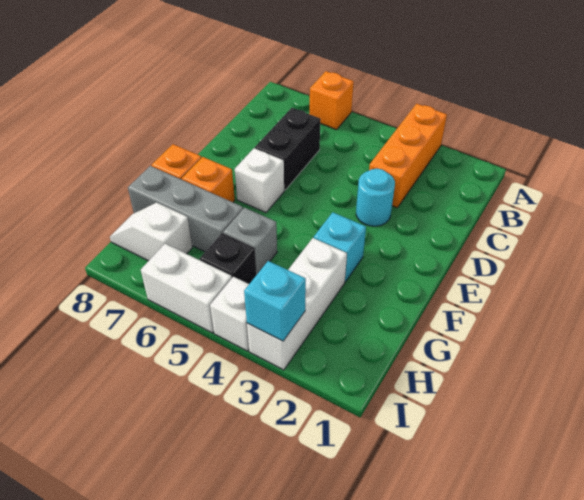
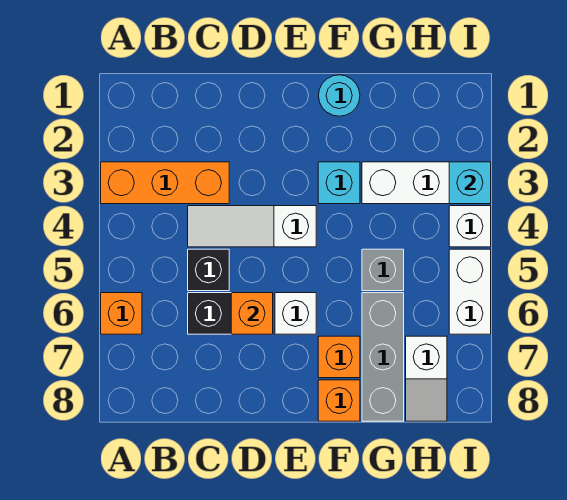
none -> white slope C4:E4 level 1 top E
cyan round brick D3 level 1 -> cyan round brick F1 level 1
none -> orange brick D6 level 2
black brick H5 level 1 -> black brick C5 level 1

